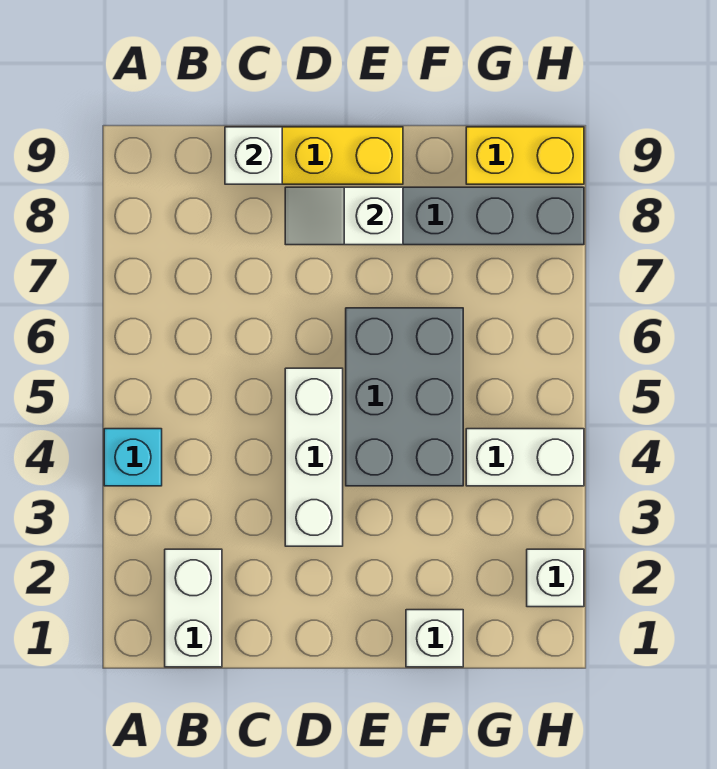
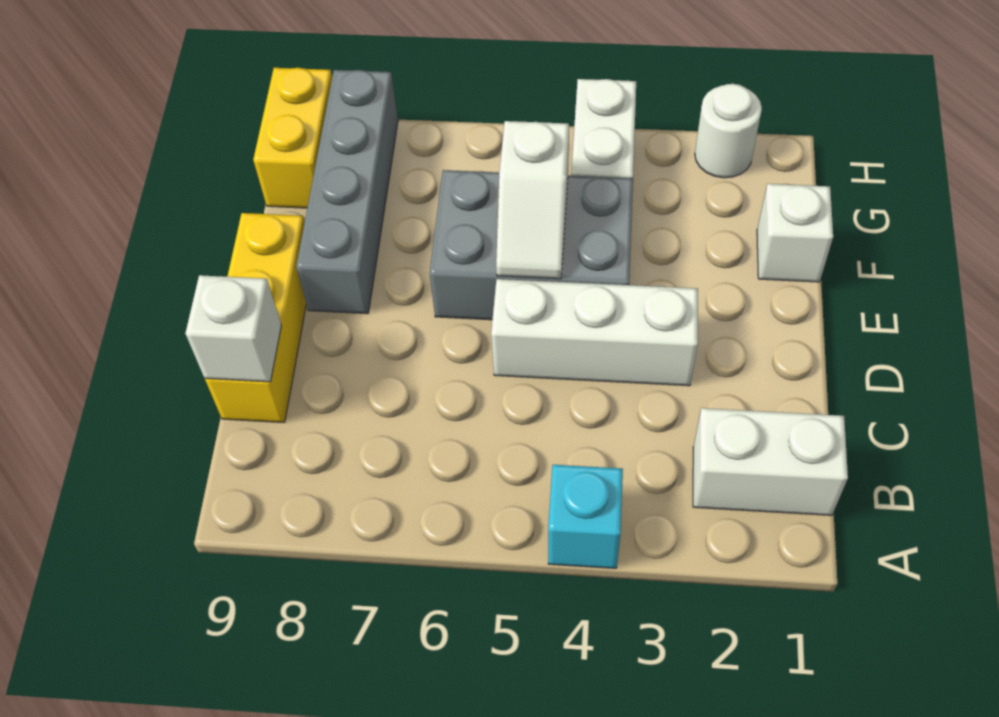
white slope D8:E8 level 2 top E -> white slope E5:F5 level 2 top F
white brick H2 level 1 -> white round brick H2 level 1

